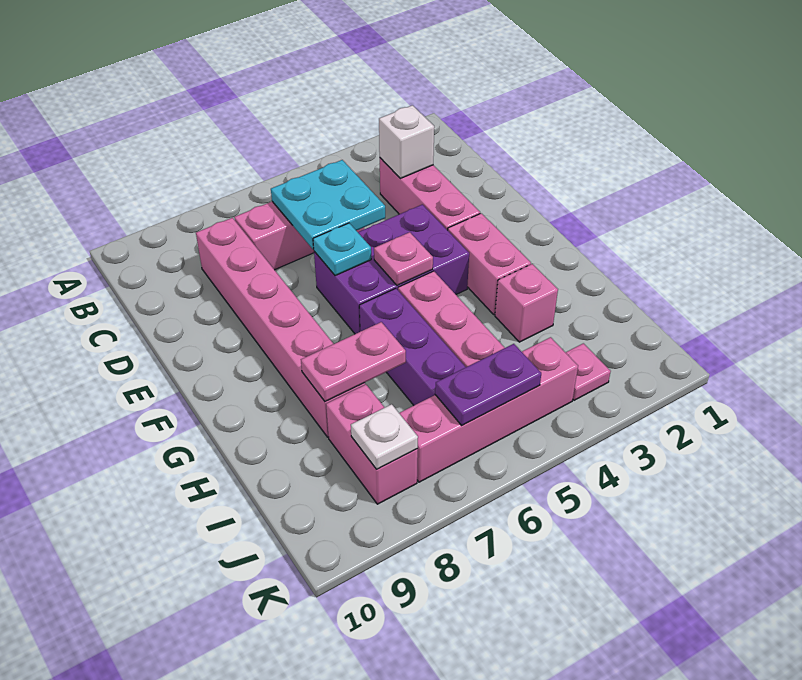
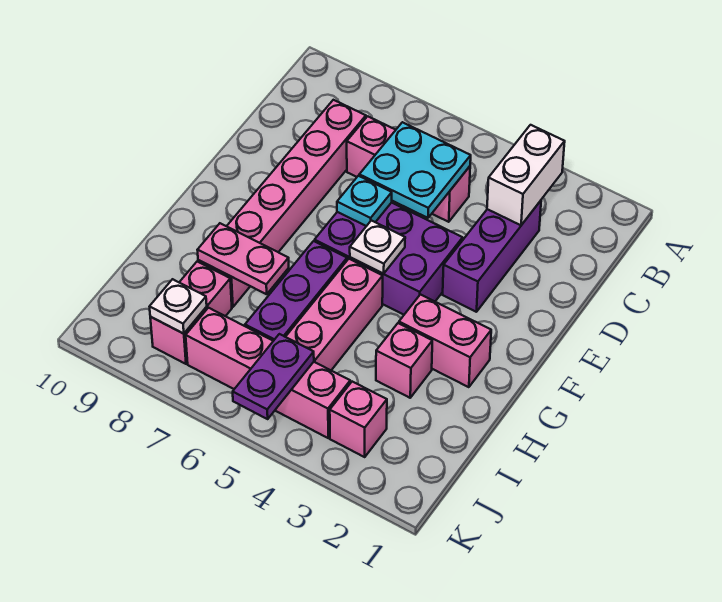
pink brick C3:E3 level 1 -> purple brick C3:E3 level 1
white brick C3 level 2 -> white brick B3:C3 level 2
pink brick F3:G3 level 1 -> pink brick G2:G3 level 1
pink plate F5 level 2 -> white plate F5 level 2
pink plate J3 level 1 -> pink brick J3 level 1
purple plate J5:J6 level 2 -> purple plate J5:K5 level 2

